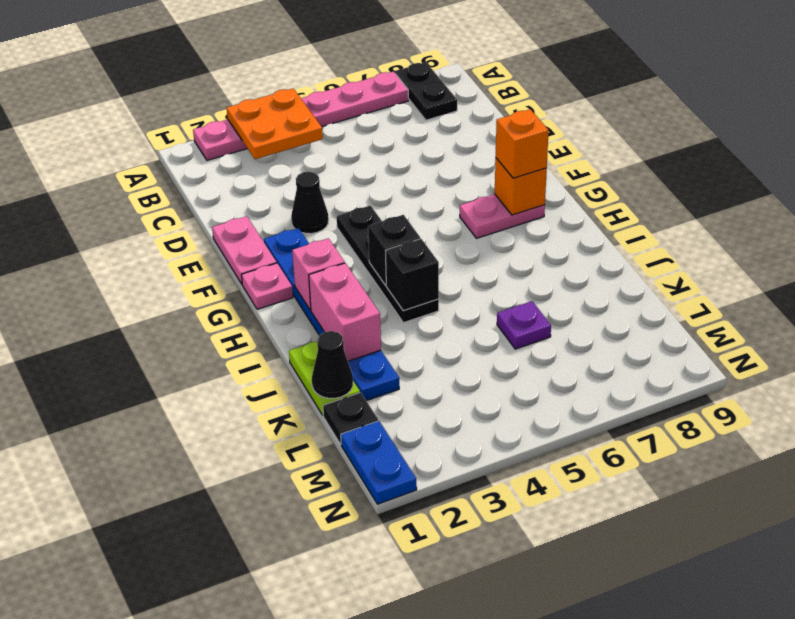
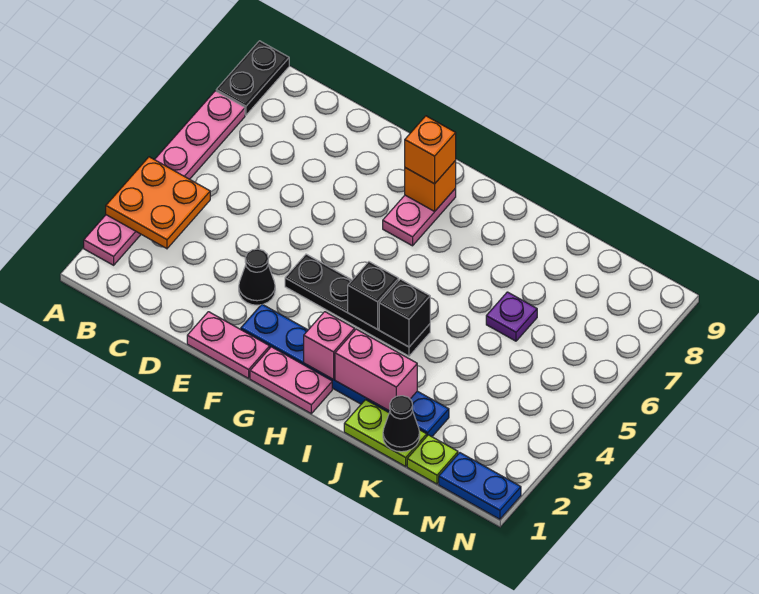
black plate A8:B8 level 1 -> black plate A8:A9 level 1
pink plate G1 level 1 -> pink plate G1:H1 level 1
black plate L1 level 1 -> lime plate L1 level 1

